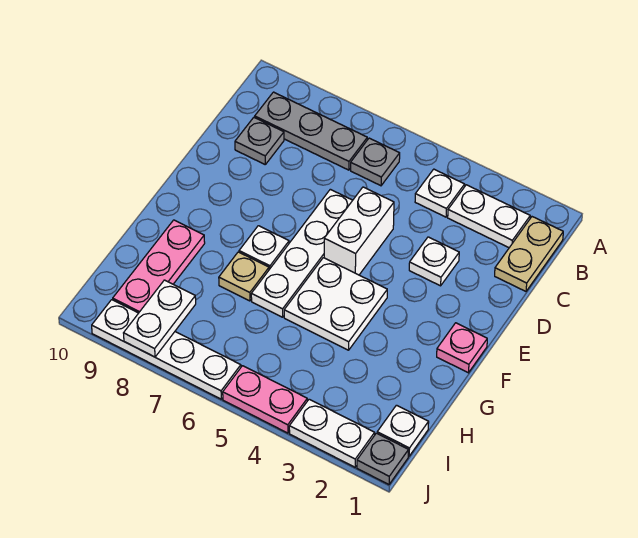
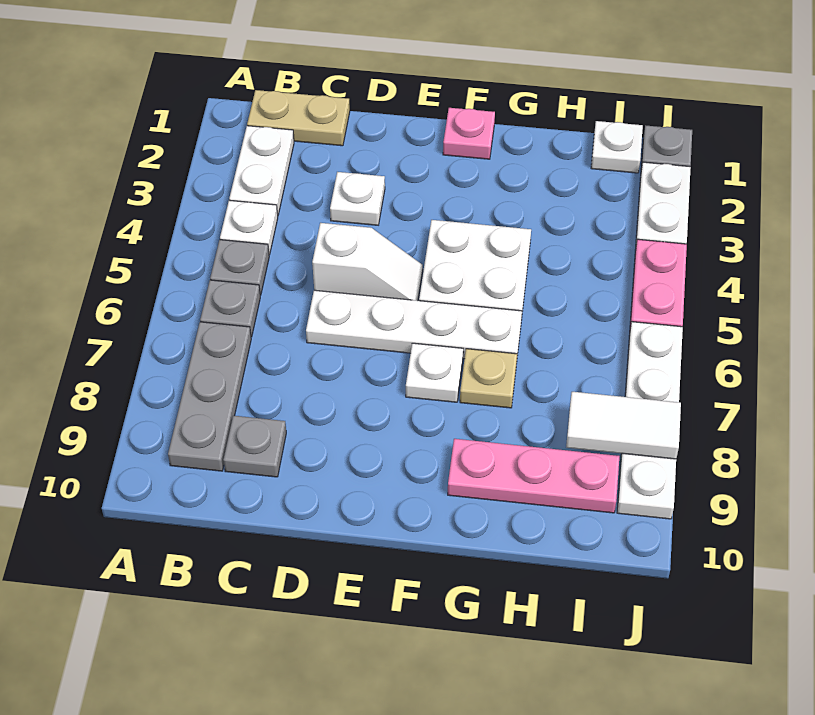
none -> grey plate B5 level 1
white brick D5:E5 level 1 -> white slope D5:E5 level 1 top D
white plate I8:J8 level 2 -> white tile I8:J8 level 2

